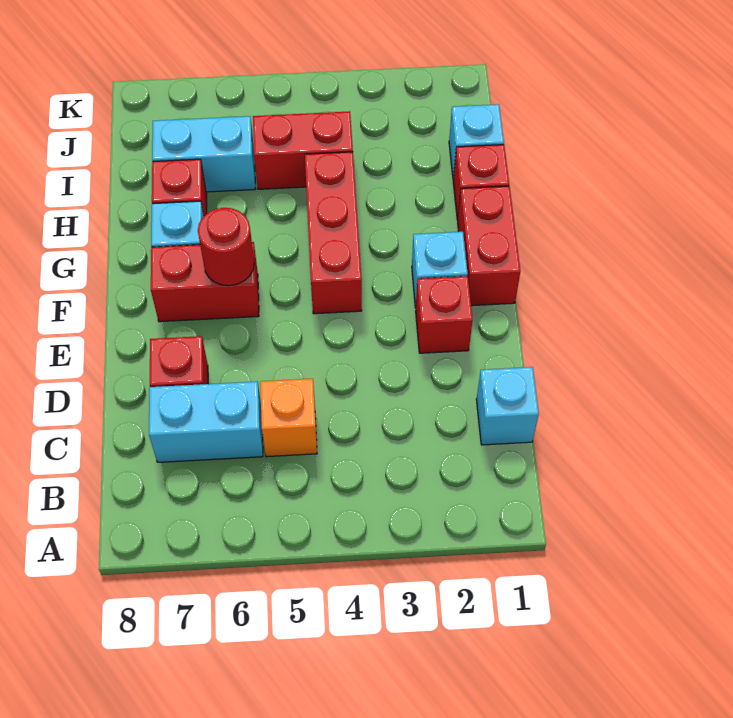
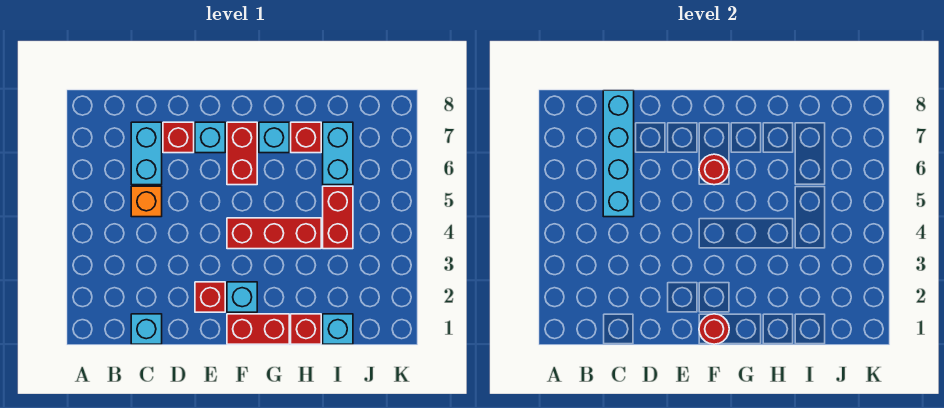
none -> cyan brick C5:C8 level 2
none -> cyan brick E7 level 1
none -> red round brick F1 level 2

